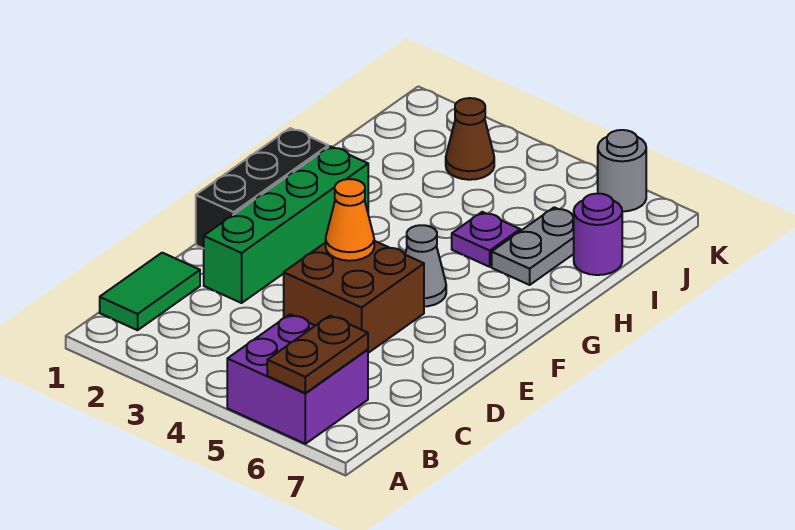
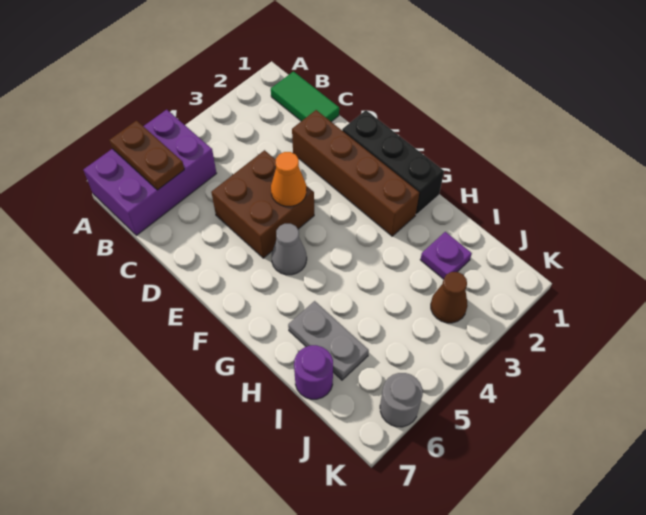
purple brick A5:B6 level 1 -> purple brick A5:B7 level 1
green brick D2:G2 level 1 -> brown brick D2:G2 level 1
purple plate H5 level 1 -> purple plate I2 level 1

